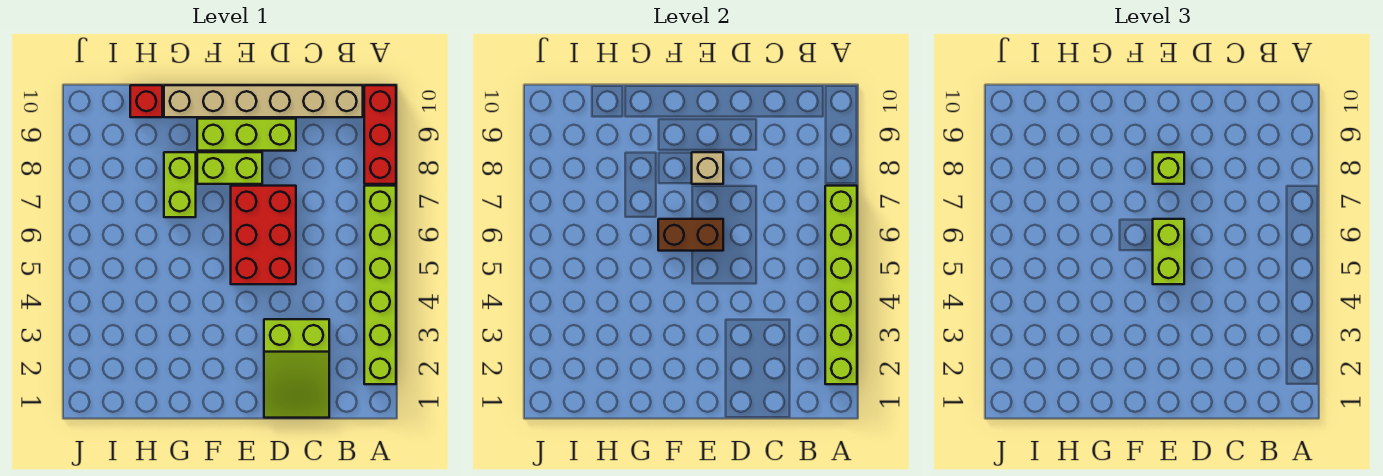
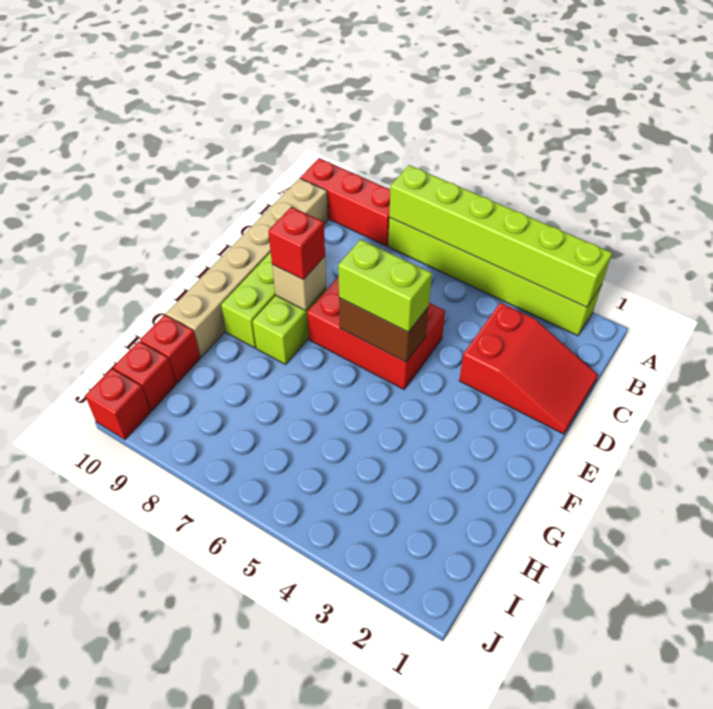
lime slope C1:D3 level 1 top 3 -> red slope C1:D3 level 1 top 3
brown brick E6:F6 level 2 -> brown brick E5:E6 level 2
lime brick E8 level 3 -> red brick E8 level 3
lime brick G7:G8 level 1 -> none
none -> red brick I10 level 1
none -> red brick J10 level 1

